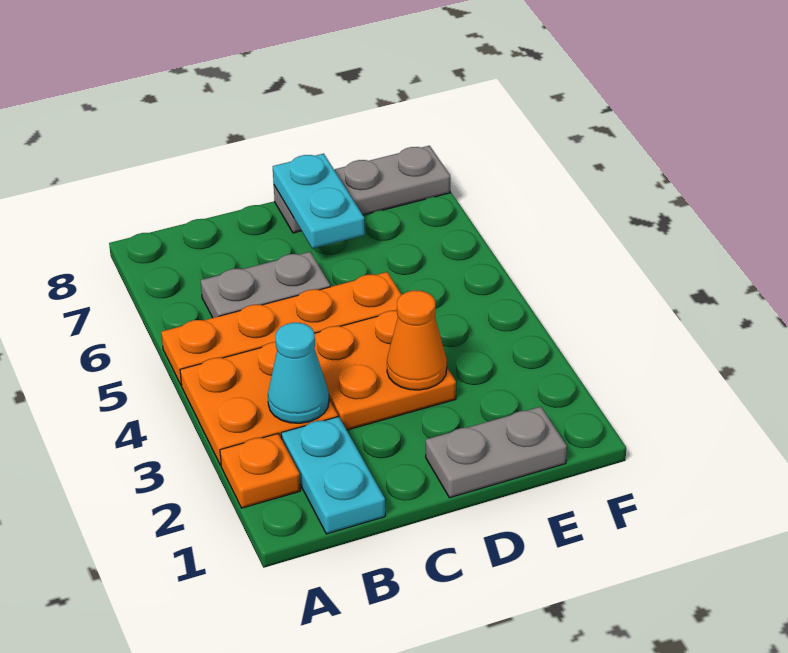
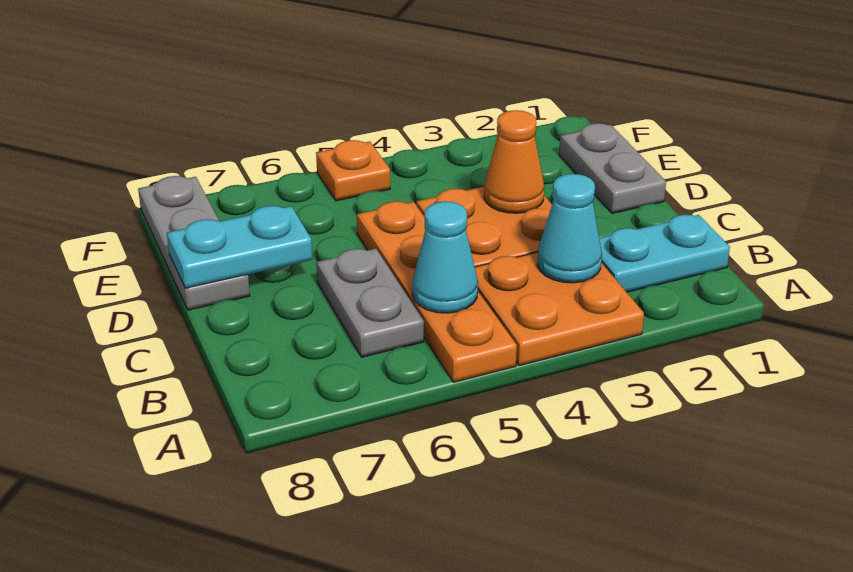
orange plate A2 level 1 -> orange plate F5 level 1
none -> cyan cone B5 level 2

